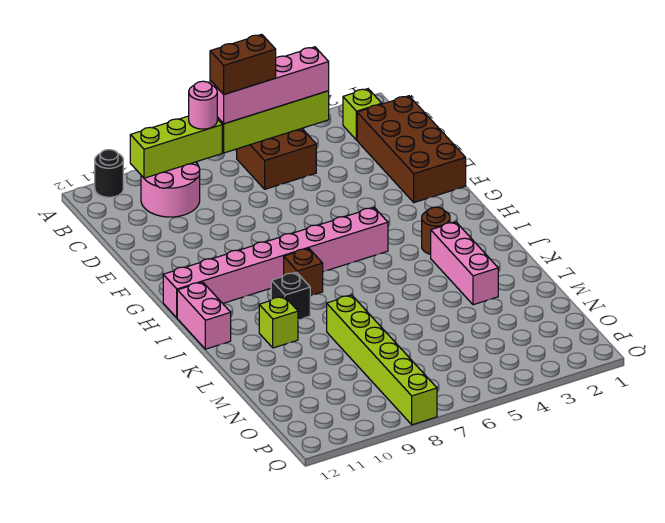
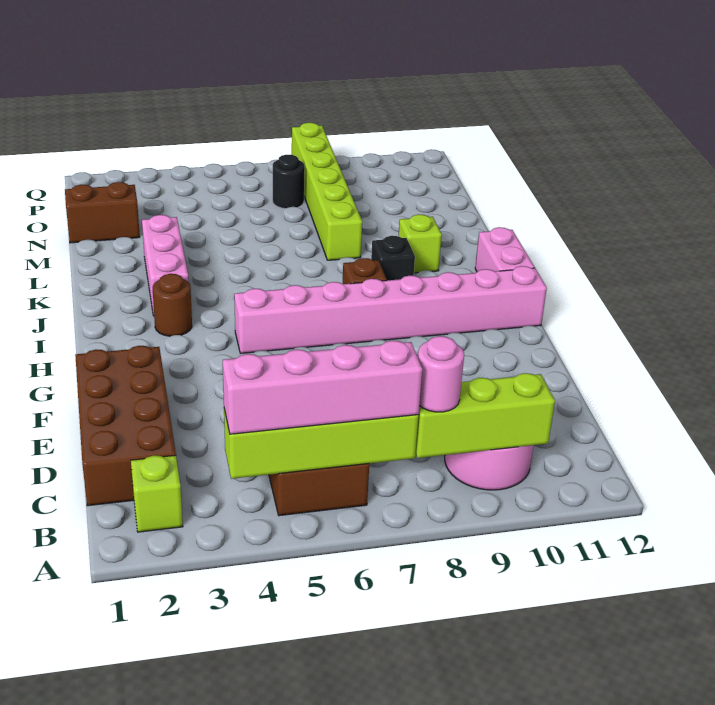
black round brick A11 level 1 -> black round brick O7 level 1
brown brick B6:B7 level 4 -> brown brick N1:N2 level 1

